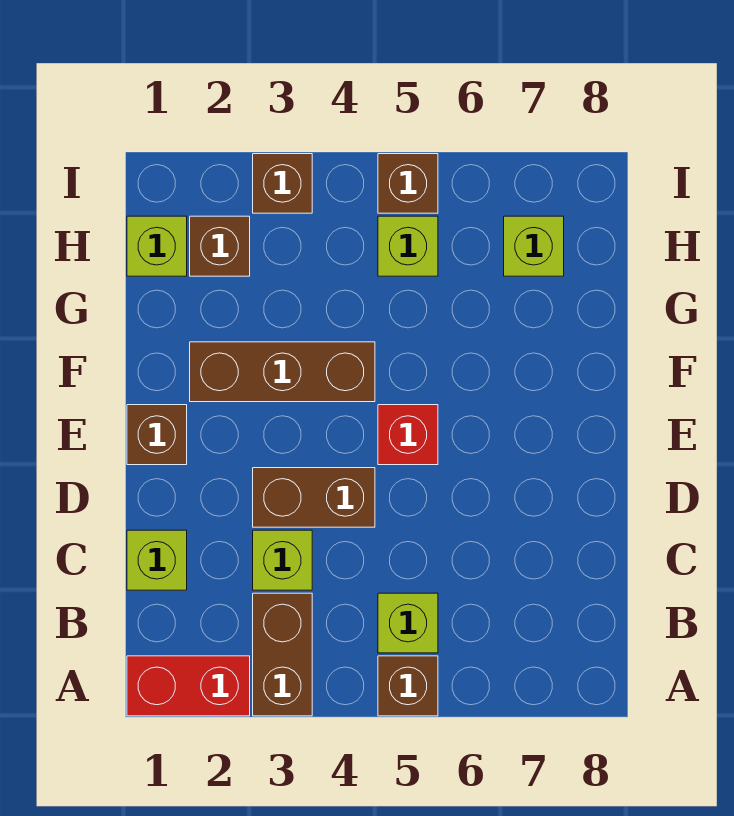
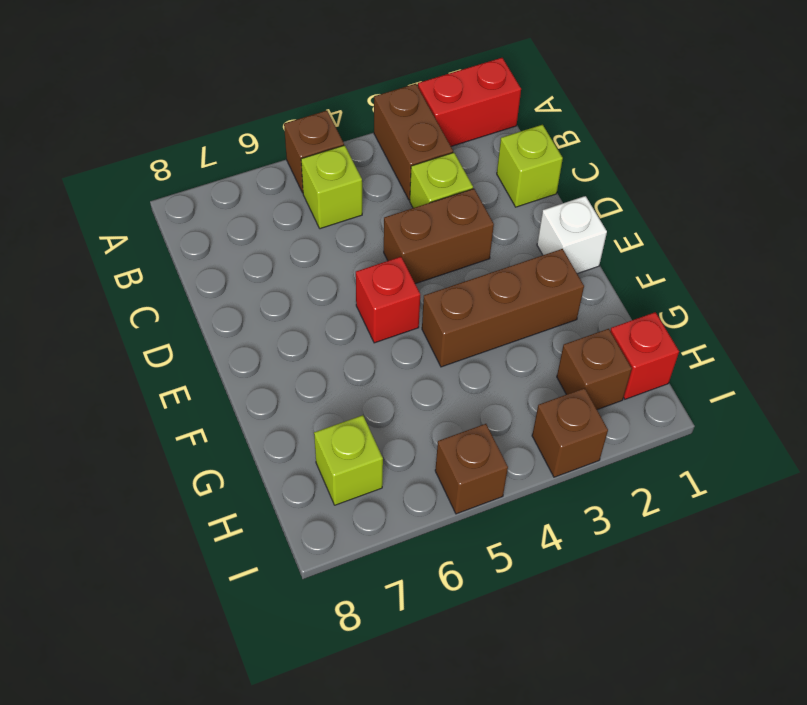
brown brick E1 level 1 -> white brick E1 level 1
lime brick H1 level 1 -> red brick H1 level 1
lime brick H5 level 1 -> none

